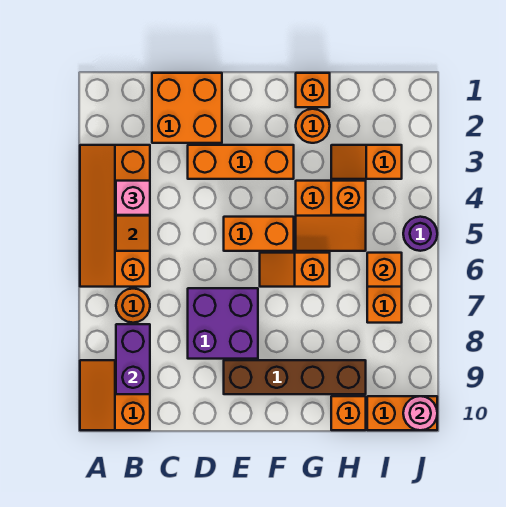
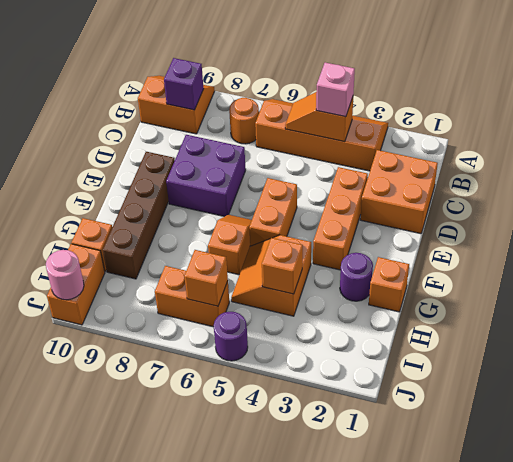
purple brick B8:B9 level 2 -> purple brick B9 level 2
orange round brick G2 level 1 -> purple round brick G2 level 1
orange slope H3:I3 level 1 top I -> none

